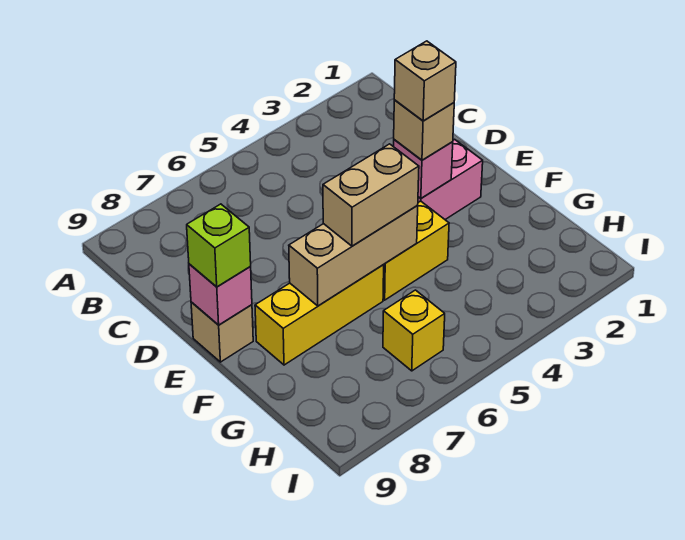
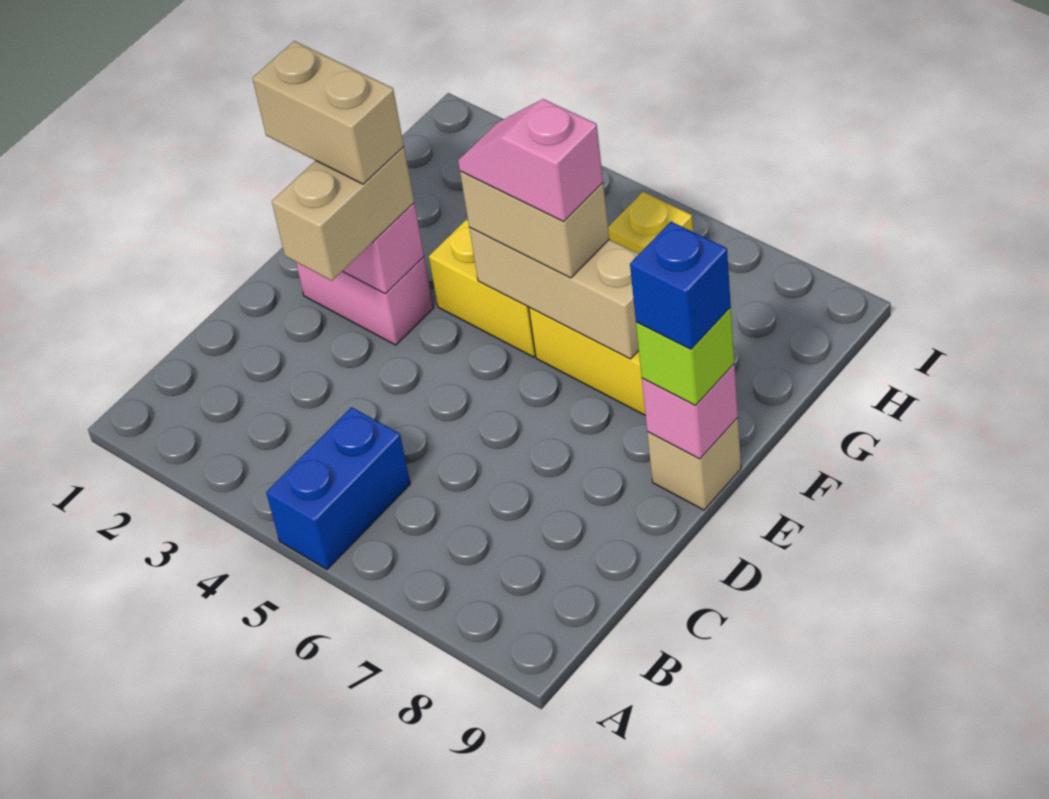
none -> blue brick A5:B5 level 1
tan brick E3 level 3 -> tan brick D3:E3 level 3
tan brick E3 level 4 -> tan brick E2:E3 level 4
none -> blue brick E9 level 4
none -> pink slope F5:F6 level 4 top 6

